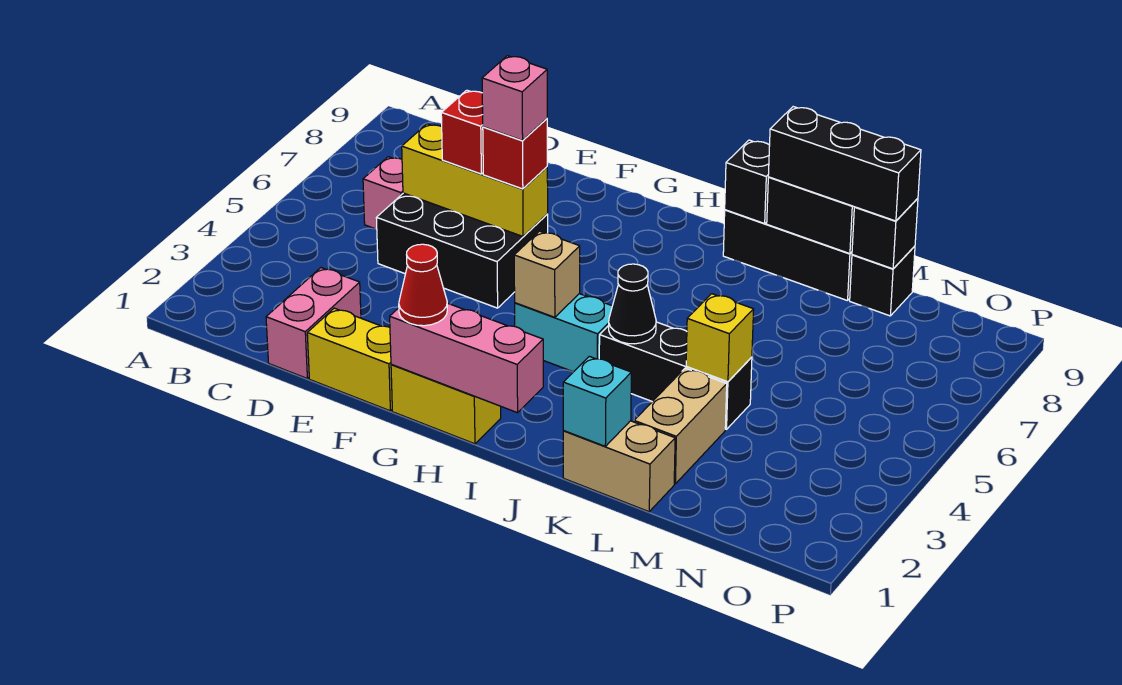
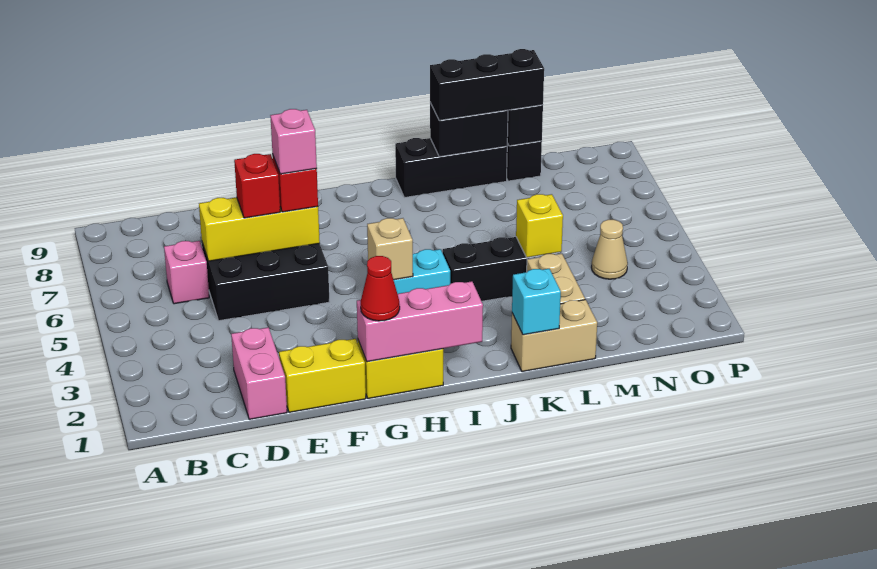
black cone J4 level 2 -> none
black brick J9 level 2 -> none
none -> tan cone N4 level 1

